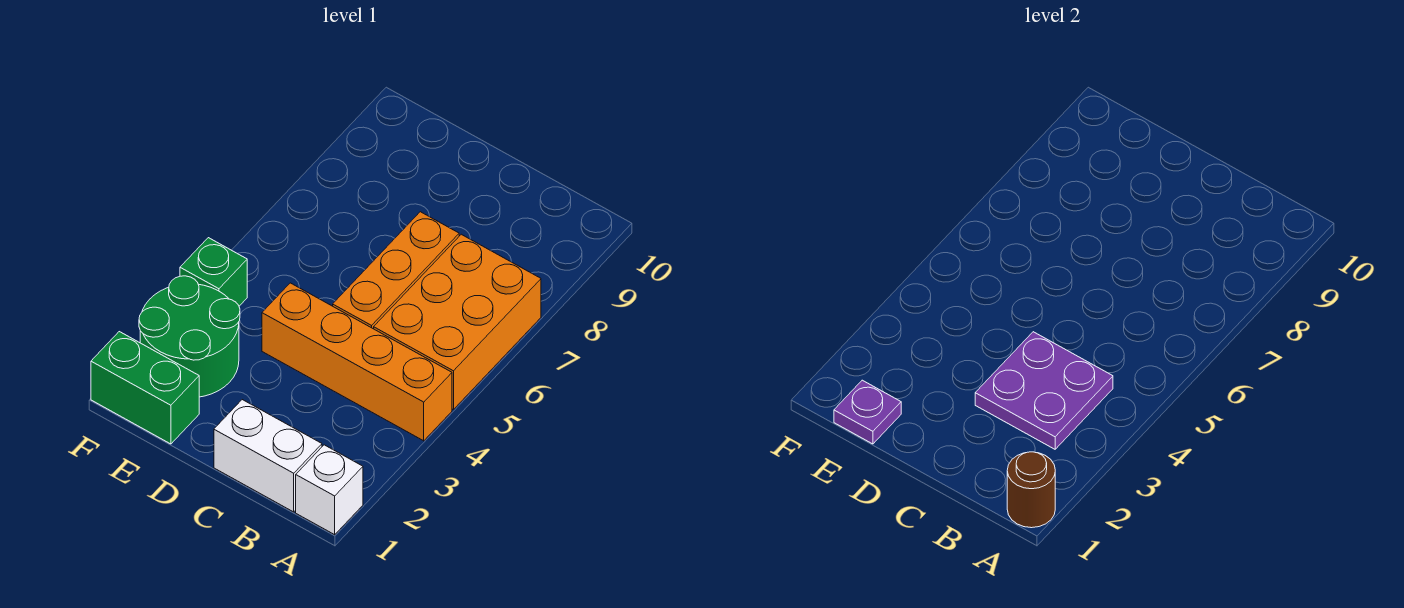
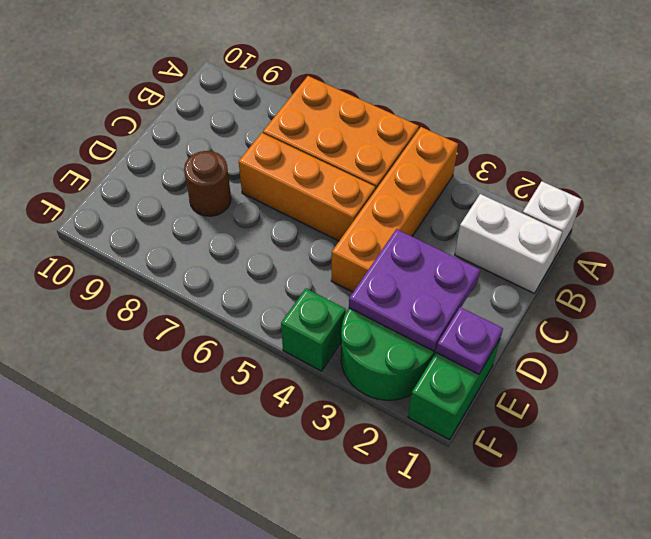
brown round brick A1 level 2 -> brown round brick D8 level 1
white brick B1:C1 level 1 -> white brick B1:B2 level 1
purple plate B3:C4 level 2 -> purple plate D2:E3 level 2

